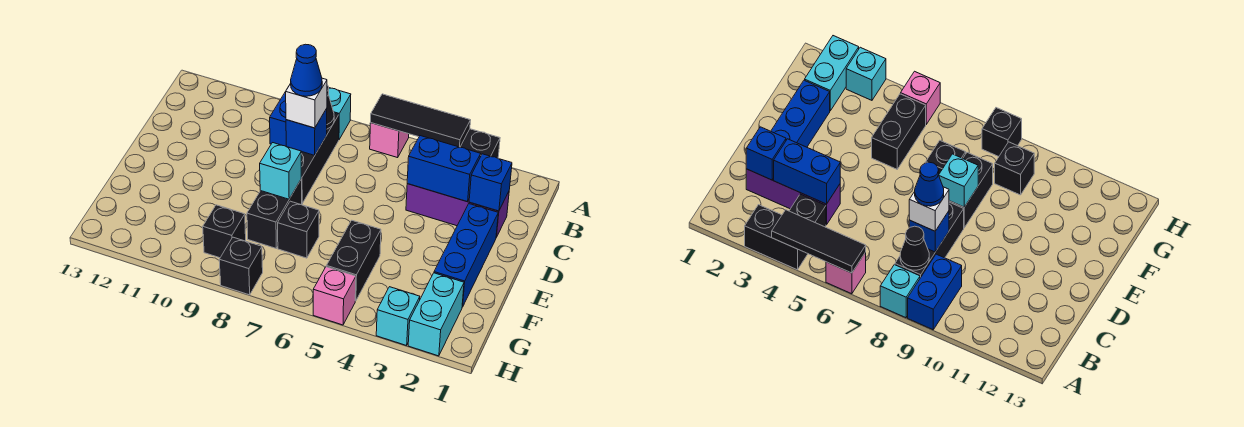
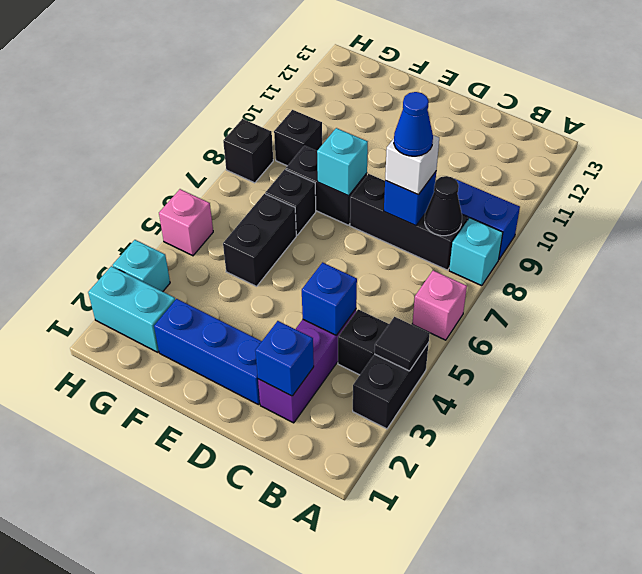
black tile A4:A6 level 2 -> black tile A4 level 2
blue brick C3:C4 level 2 -> blue brick C4 level 2
black brick F5:G5 level 1 -> black brick F5:F6 level 1

